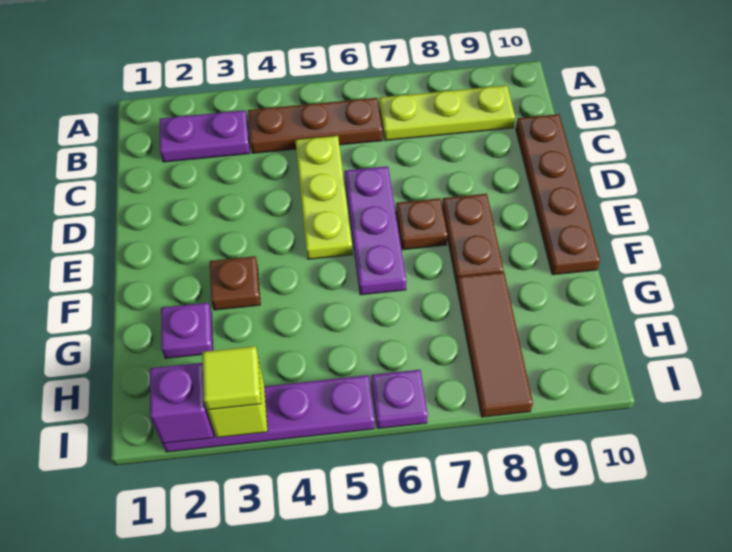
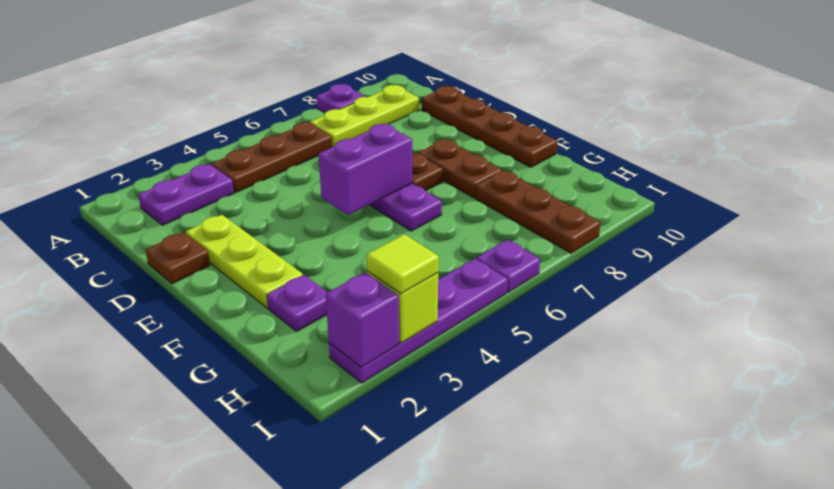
none -> purple plate A8 level 1
lime plate C5:E5 level 1 -> lime plate D2:F2 level 1
none -> purple brick E5:E6 level 2
brown plate F3 level 1 -> brown plate D1 level 1
brown tile G8:I8 level 1 -> brown plate G8:I8 level 1

